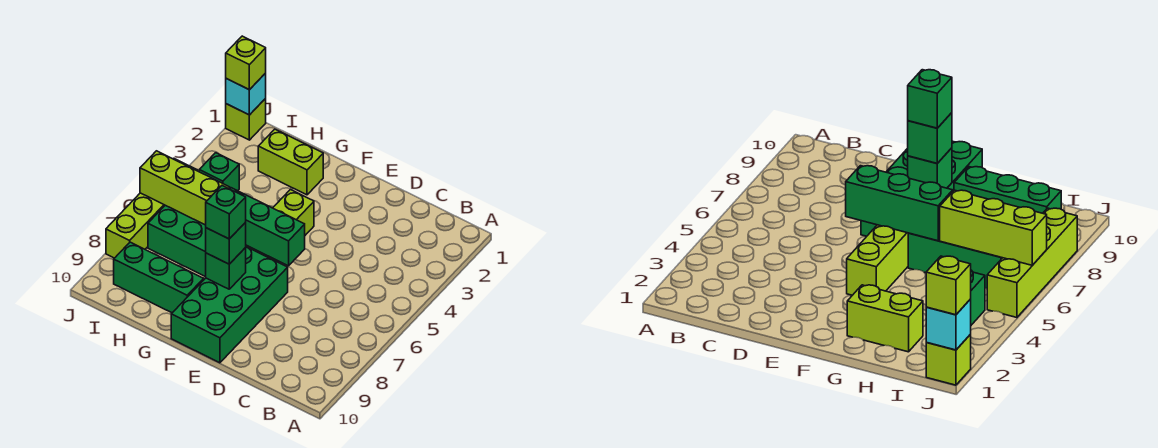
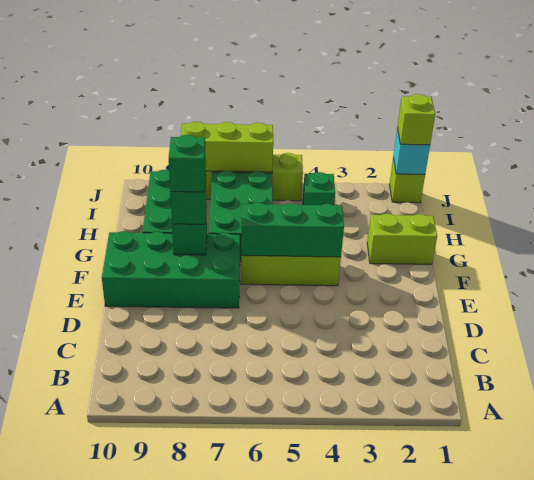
green brick E6:G6 level 2 -> green brick F4:F6 level 2
lime brick G2:H2 level 1 -> lime brick G1:G2 level 1
lime brick H6:J6 level 2 -> lime brick J6:J8 level 2

